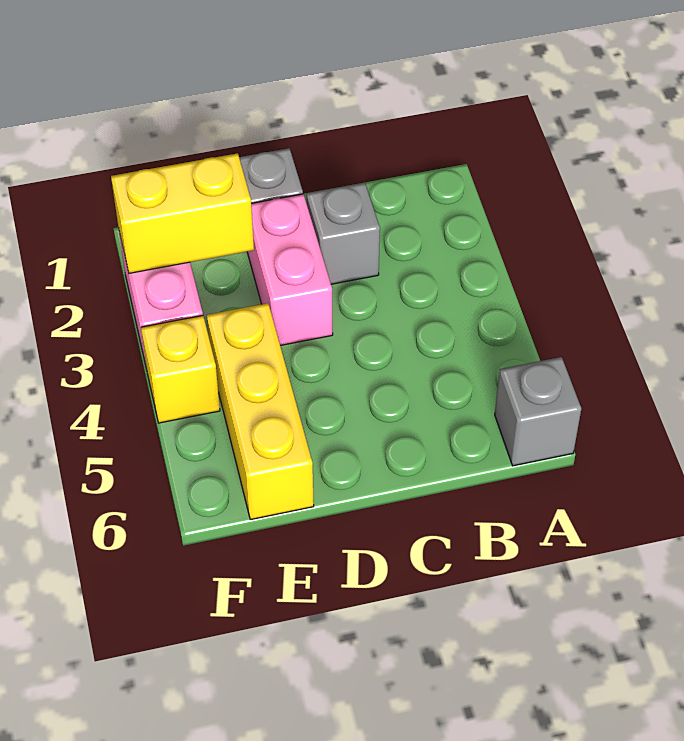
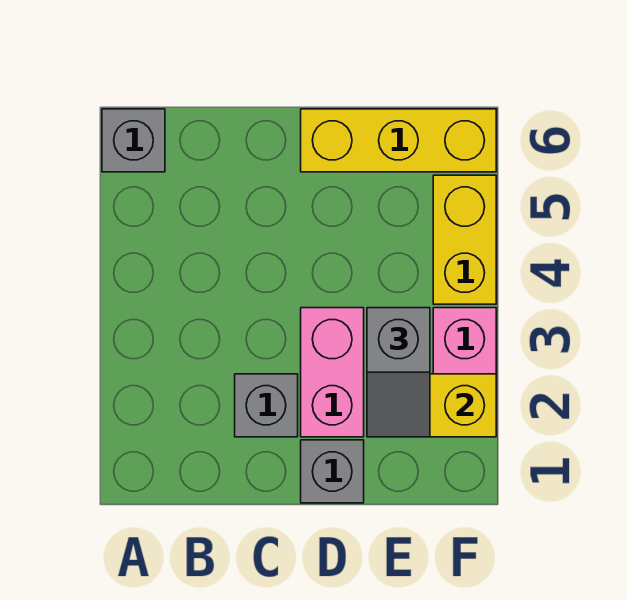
none -> grey slope E2:E3 level 3 top 3
yellow brick E4:E6 level 1 -> yellow brick D6:F6 level 1
yellow brick F4 level 1 -> yellow brick F4:F5 level 1

